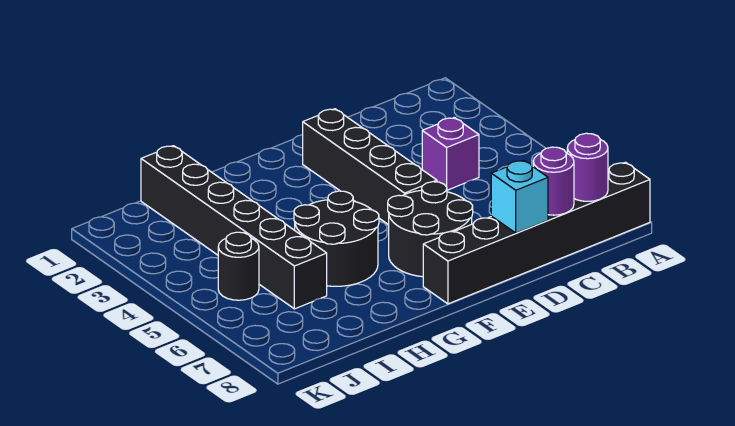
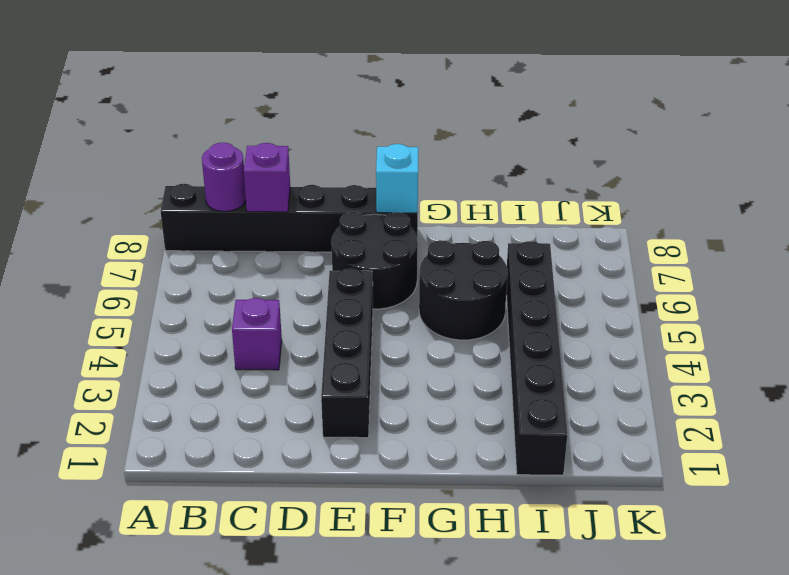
purple round brick C8 level 2 -> purple brick C8 level 2
cyan brick D8 level 2 -> cyan brick F8 level 2
black round brick J5 level 1 -> none

